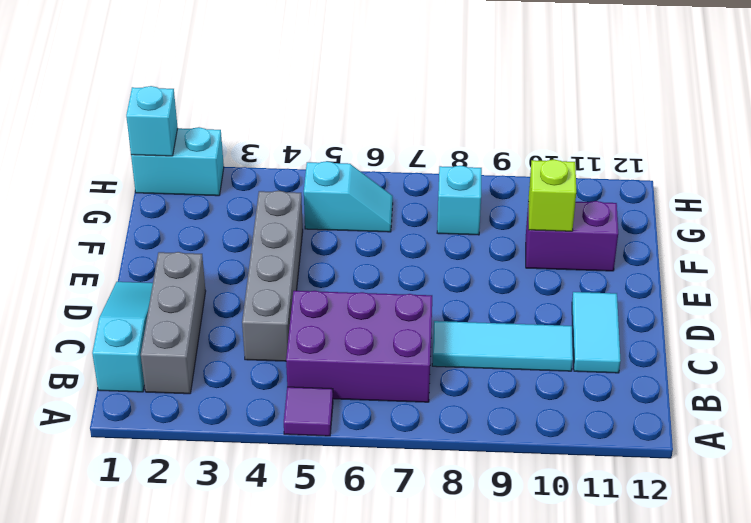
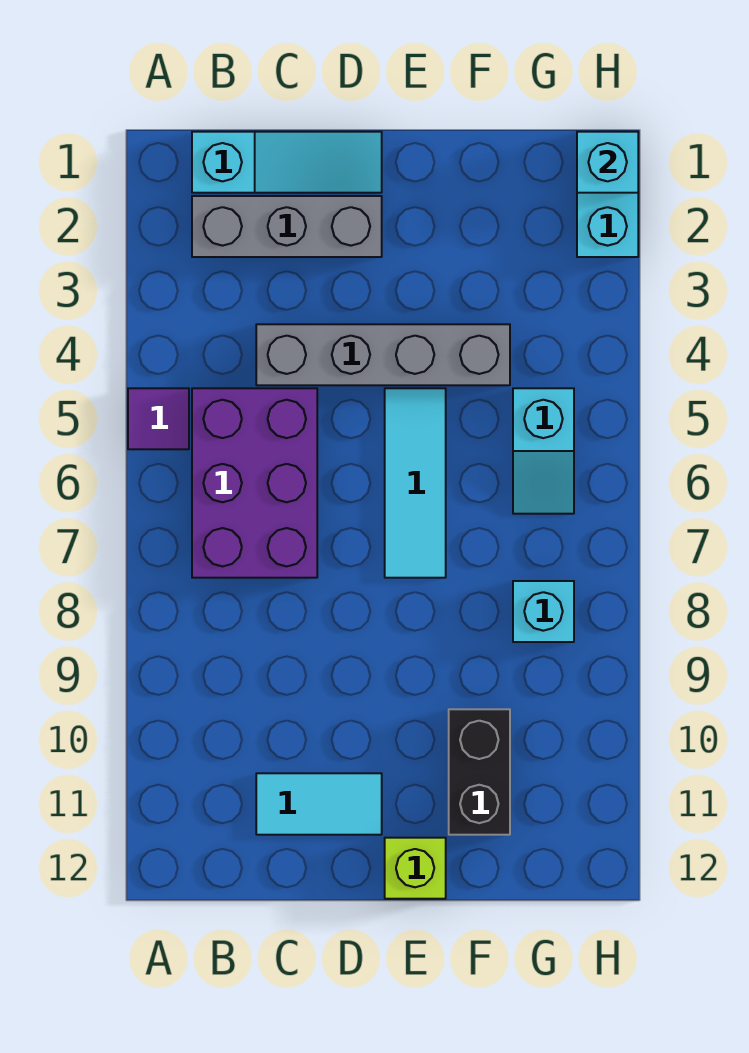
cyan tile C8:C10 level 1 -> cyan tile E5:E7 level 1
purple brick F10:F11 level 1 -> black brick F10:F11 level 1
lime brick F10 level 2 -> lime brick E12 level 1

